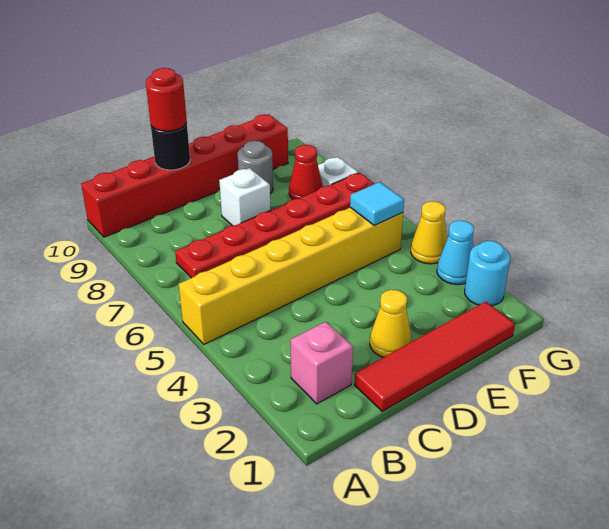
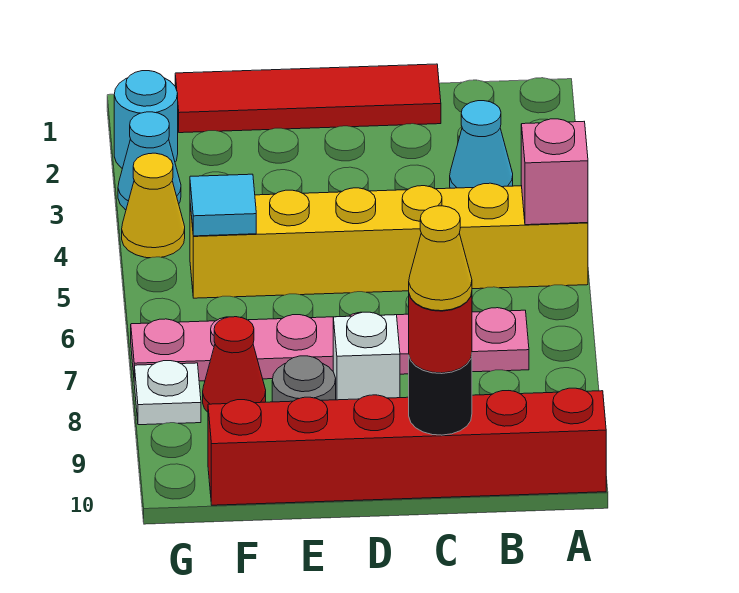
pink brick B2 level 1 -> pink brick A5 level 2
none -> cyan cone B3 level 1
red plate B7:G7 level 1 -> pink plate B7:G7 level 1
yellow cone D2 level 1 -> yellow cone C10 level 4

